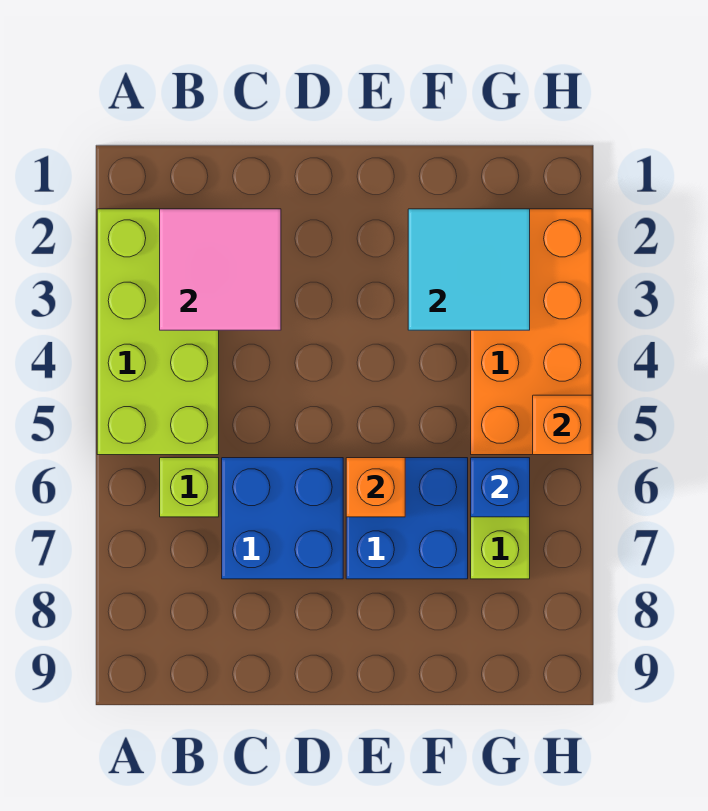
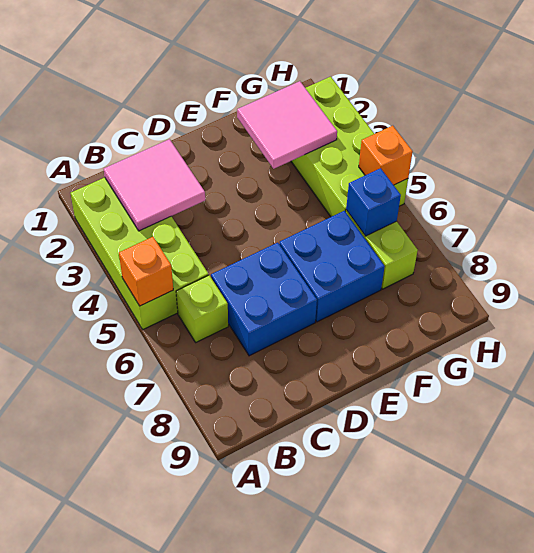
orange brick E6 level 2 -> orange brick A5 level 2
cyan tile F2:G3 level 2 -> pink tile F2:G3 level 2
orange brick G2:H5 level 1 -> lime brick G2:H5 level 1

